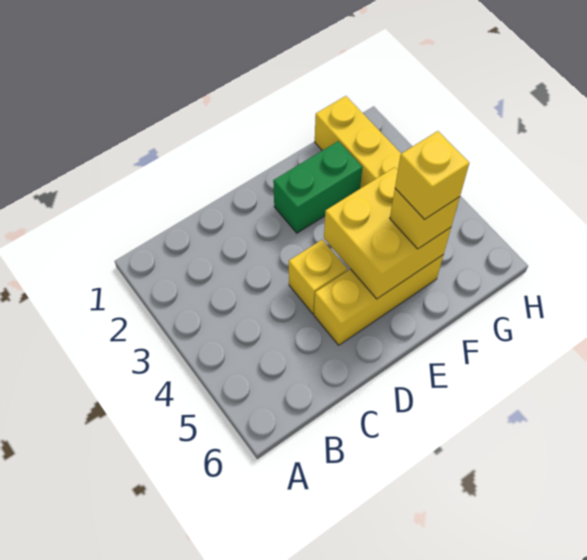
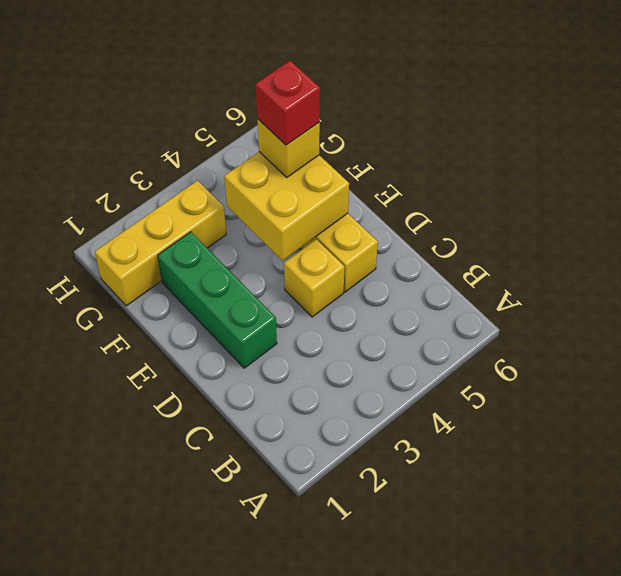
green brick E2:F2 level 1 -> green brick D2:F2 level 1
yellow brick F5 level 4 -> red brick F5 level 4

